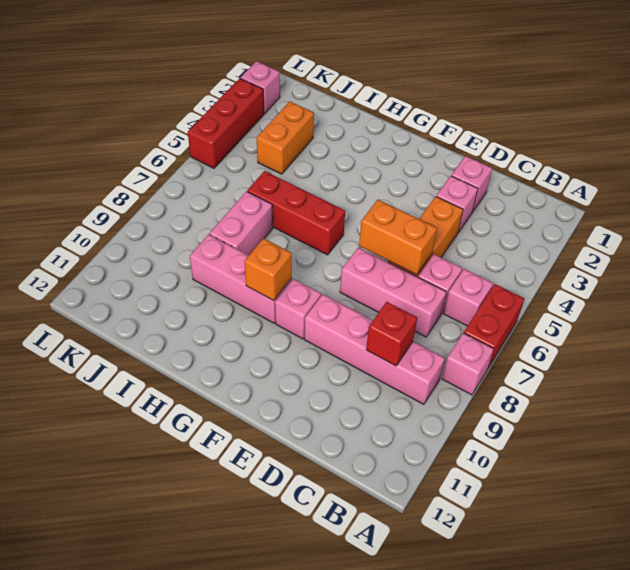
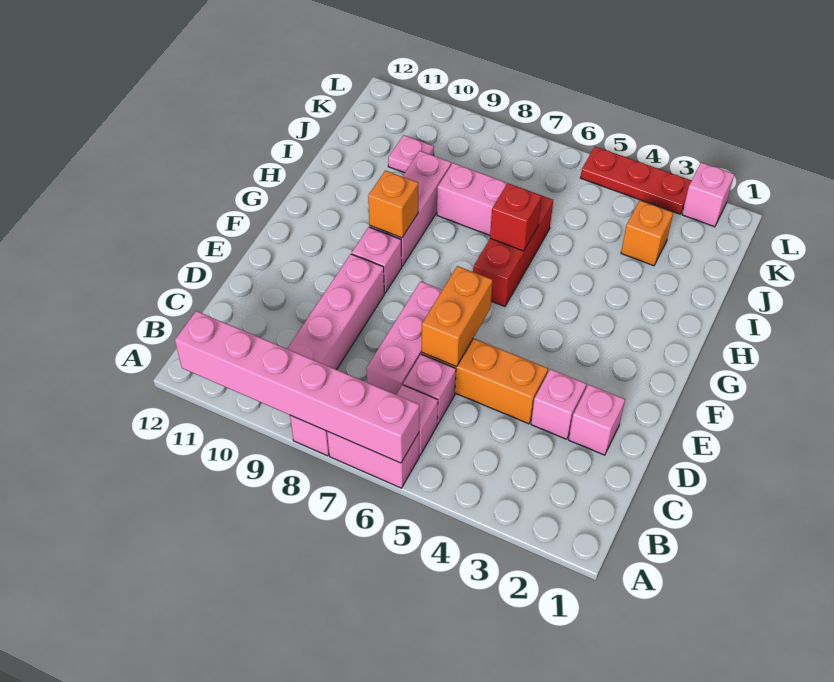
red brick A6:A7 level 1 -> pink brick A6:A7 level 1
none -> pink brick A6:A11 level 2
red brick C9 level 2 -> red brick H6 level 2
orange brick J3:J4 level 1 -> orange brick J3 level 1
none -> pink plate J10 level 1
red brick L3:L5 level 1 -> red plate L3:L5 level 1

